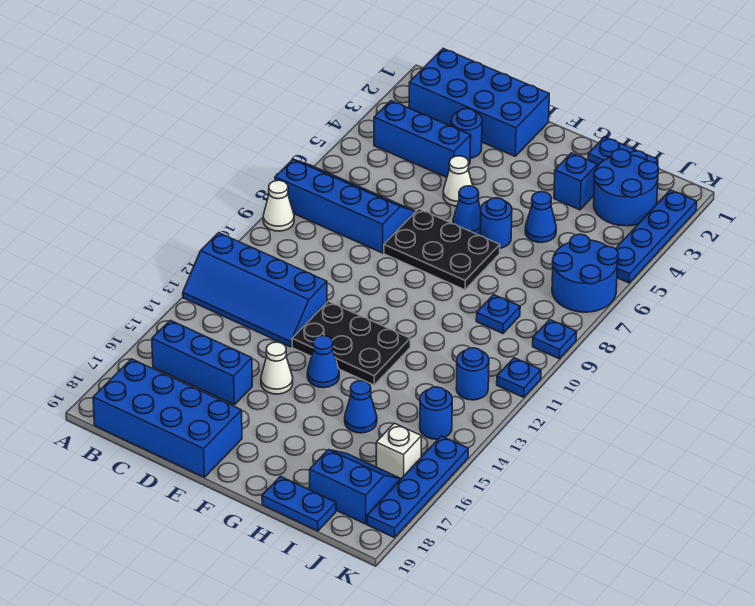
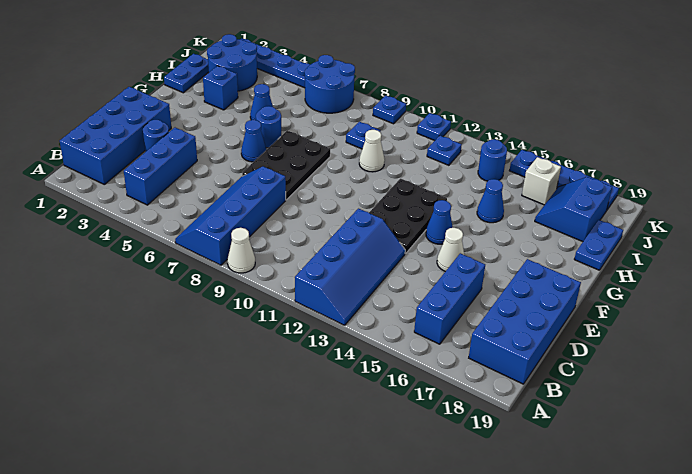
white cone E5 level 1 -> white cone H10 level 1
blue round brick J12 level 1 -> blue plate J12 level 1

